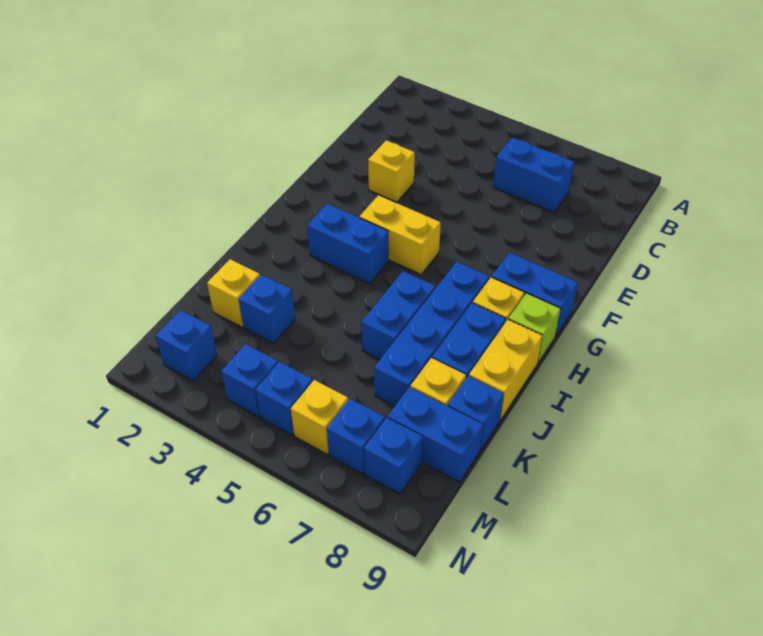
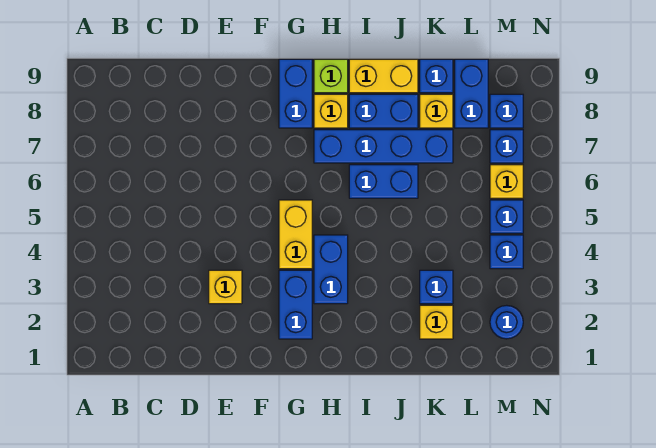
blue brick C6:C7 level 1 -> blue brick G2:G3 level 1
blue brick M2 level 1 -> blue round brick M2 level 1

